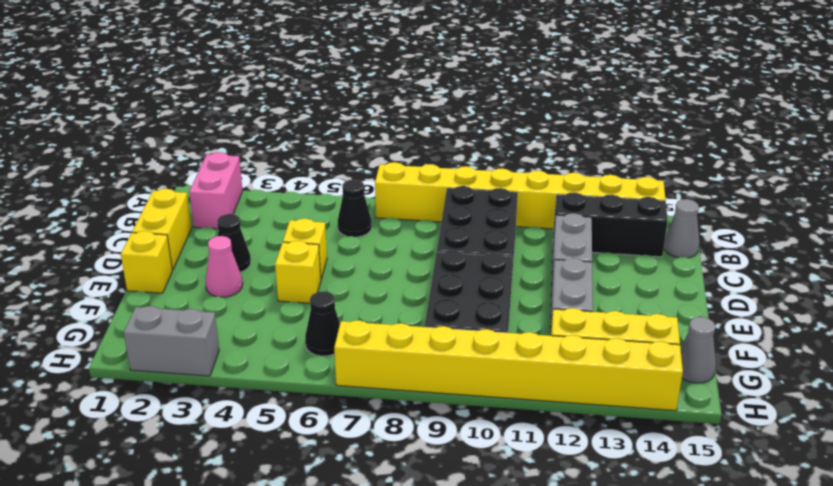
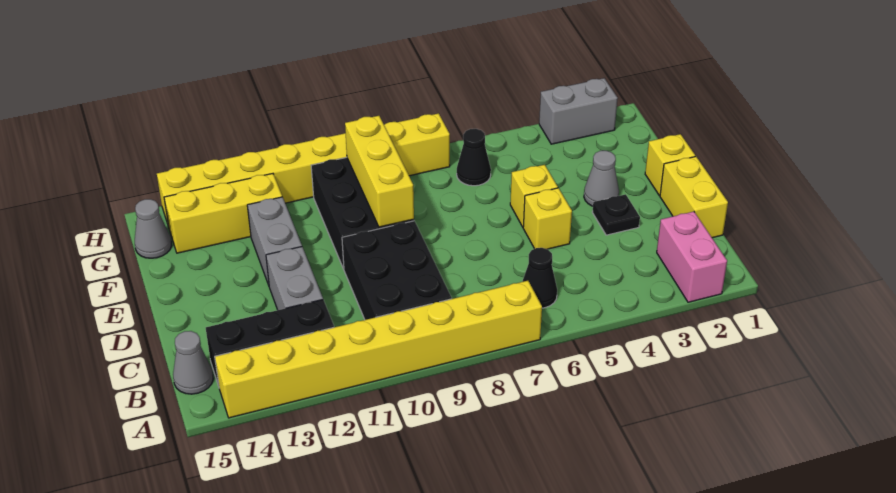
black cone D3 level 1 -> black plate D3 level 1
pink cone E3 level 1 -> grey cone E3 level 1
none -> yellow brick E9:G9 level 2

